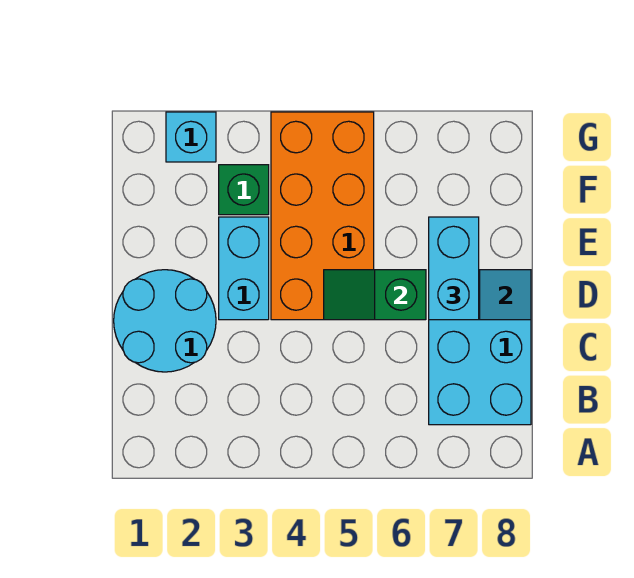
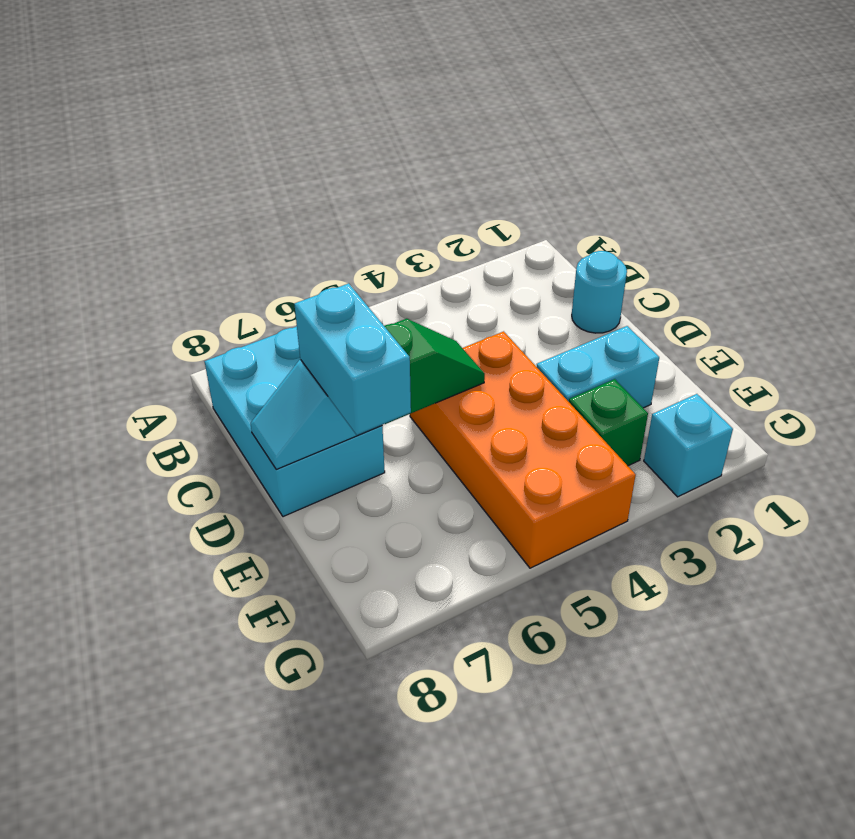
cyan round brick C1:D2 level 1 -> cyan round brick C1 level 1
cyan brick D3:E3 level 1 -> cyan brick E2:E3 level 1

